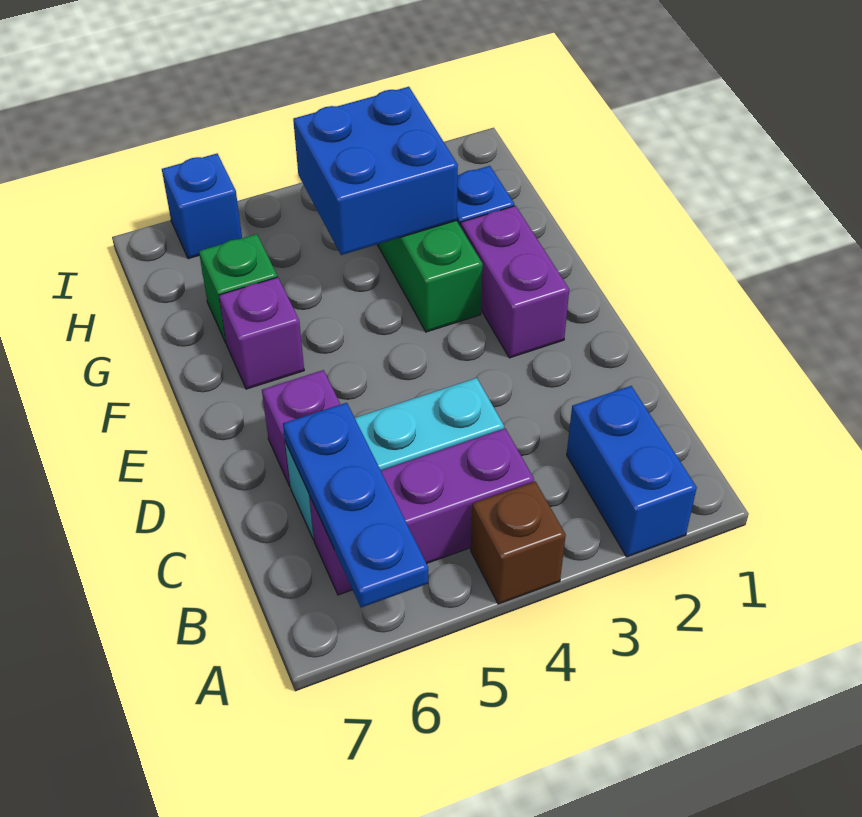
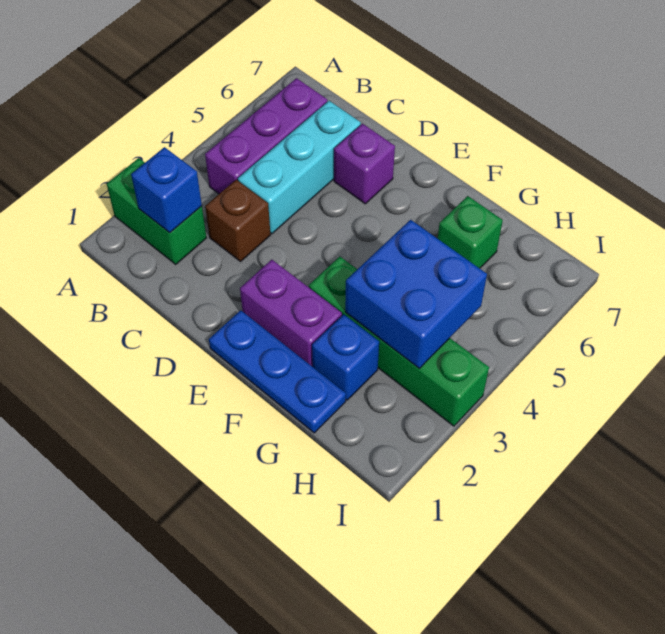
blue brick A2:B2 level 1 -> green brick A2:B2 level 1
brown brick A4 level 1 -> brown brick C3 level 1
blue plate A6:C6 level 2 -> blue plate E1:G1 level 1
purple brick F6 level 1 -> none
blue brick I6 level 1 -> blue brick B2 level 2

